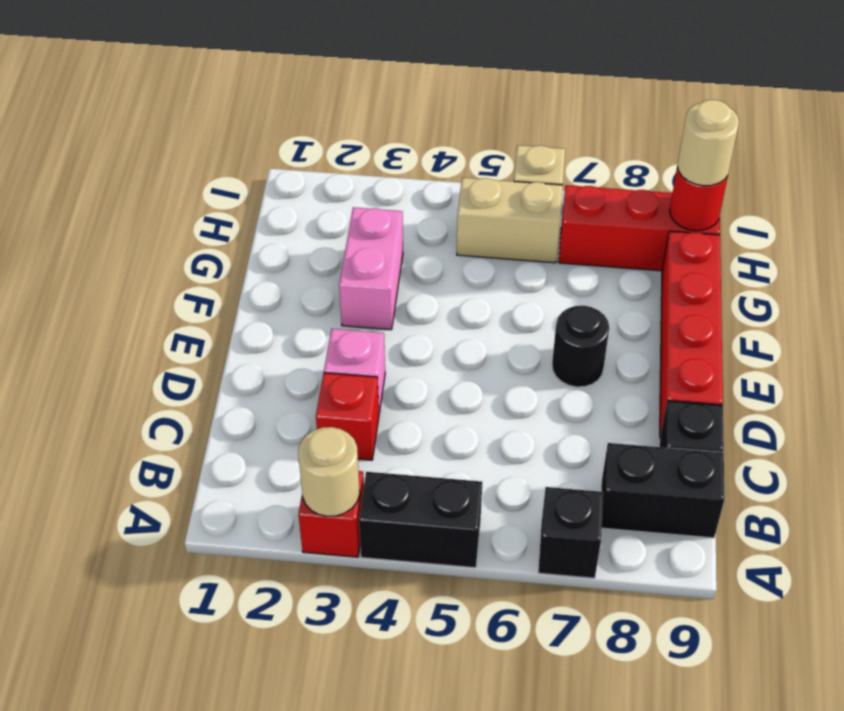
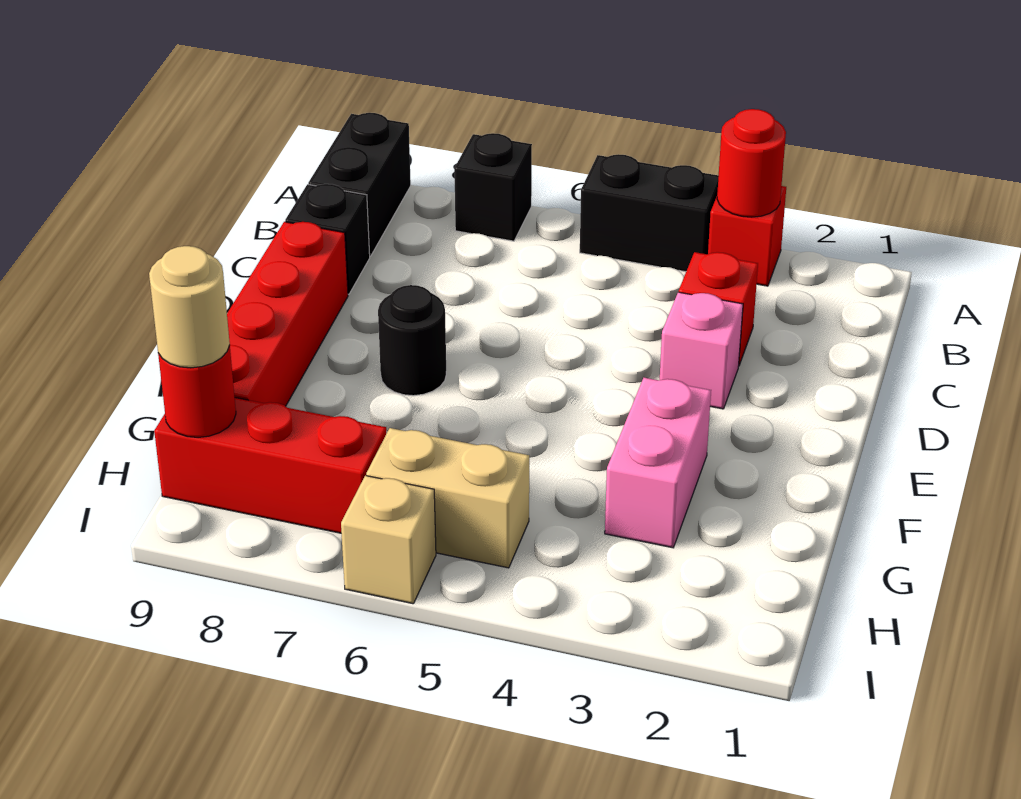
tan round brick A3 level 2 -> red round brick A3 level 2
black brick B8:B9 level 1 -> black brick A9:B9 level 1

